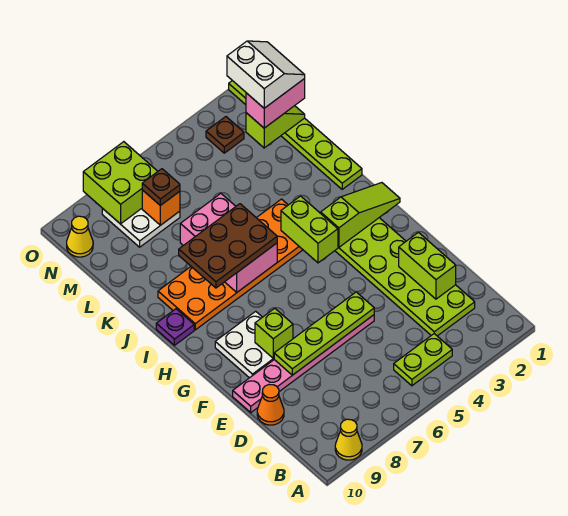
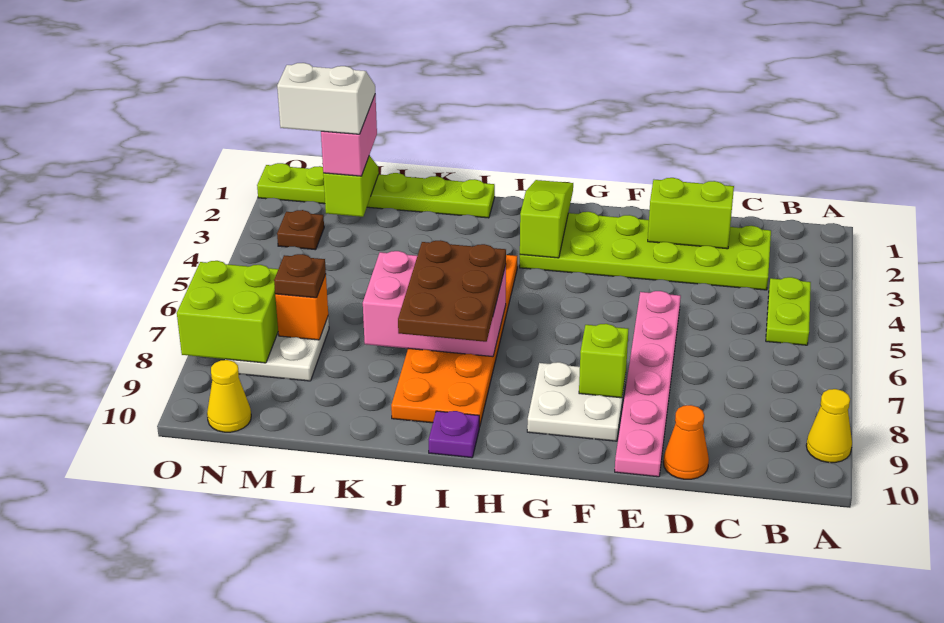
lime plate E5:E8 level 2 -> none
lime brick H4:I4 level 2 -> none

